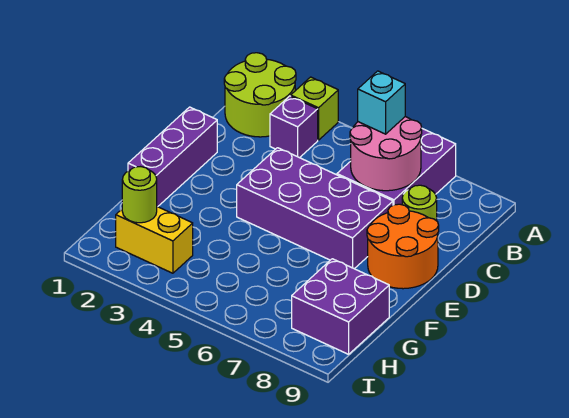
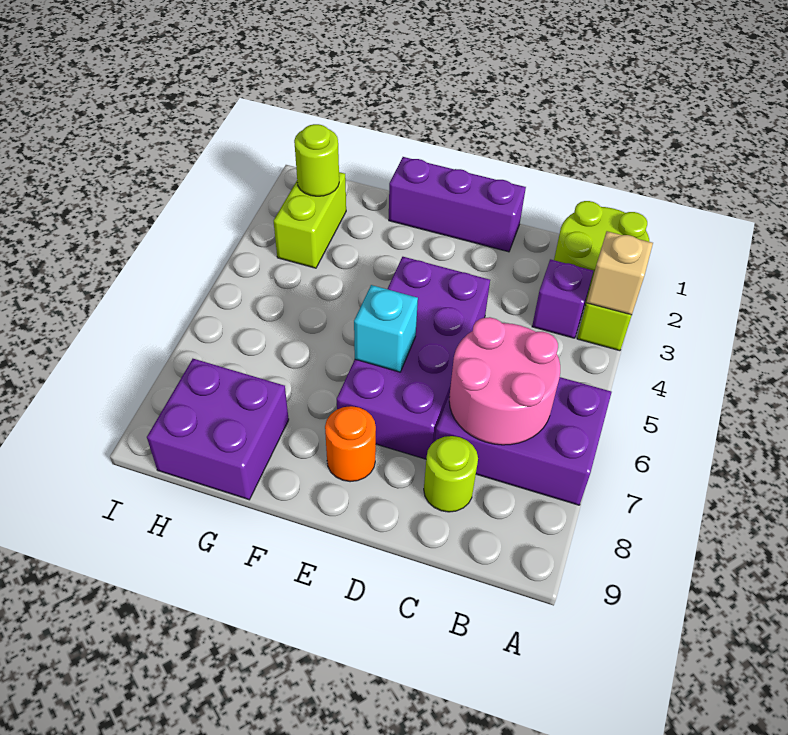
none -> tan brick A3 level 2
cyan brick B6 level 3 -> cyan brick E6 level 2
orange round brick D8:E9 level 1 -> orange round brick E8 level 1
yellow brick H2:H3 level 1 -> lime brick H2:H3 level 1

